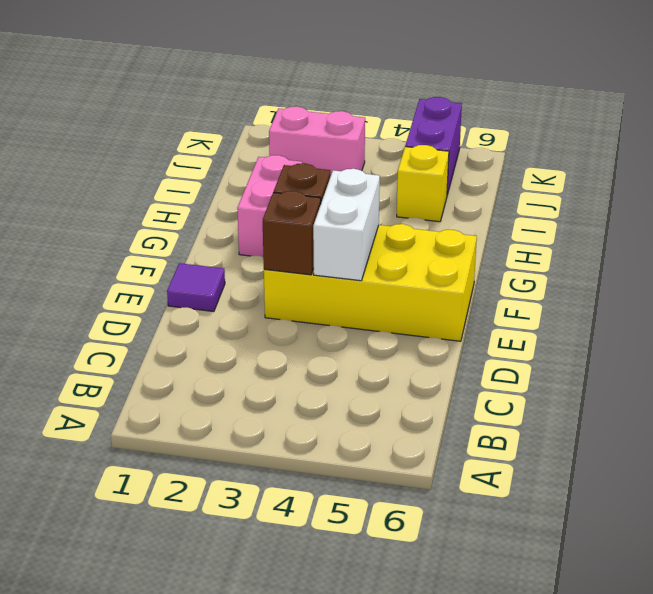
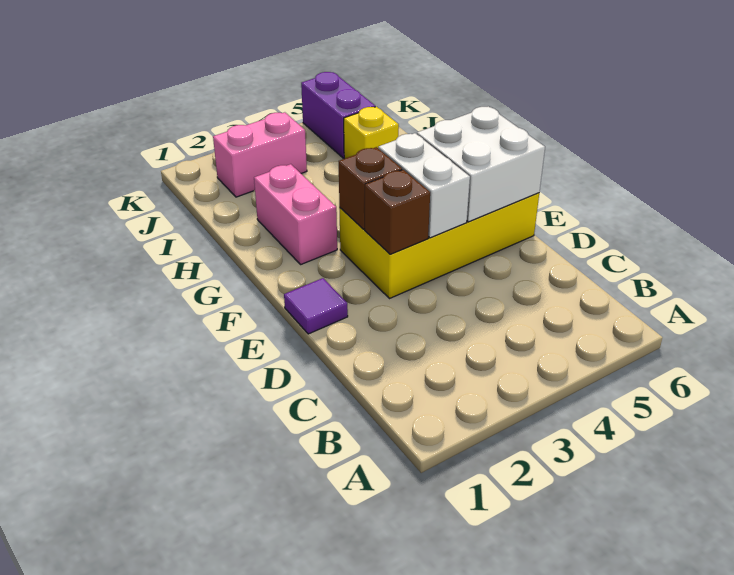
none -> white brick E5:F6 level 2

